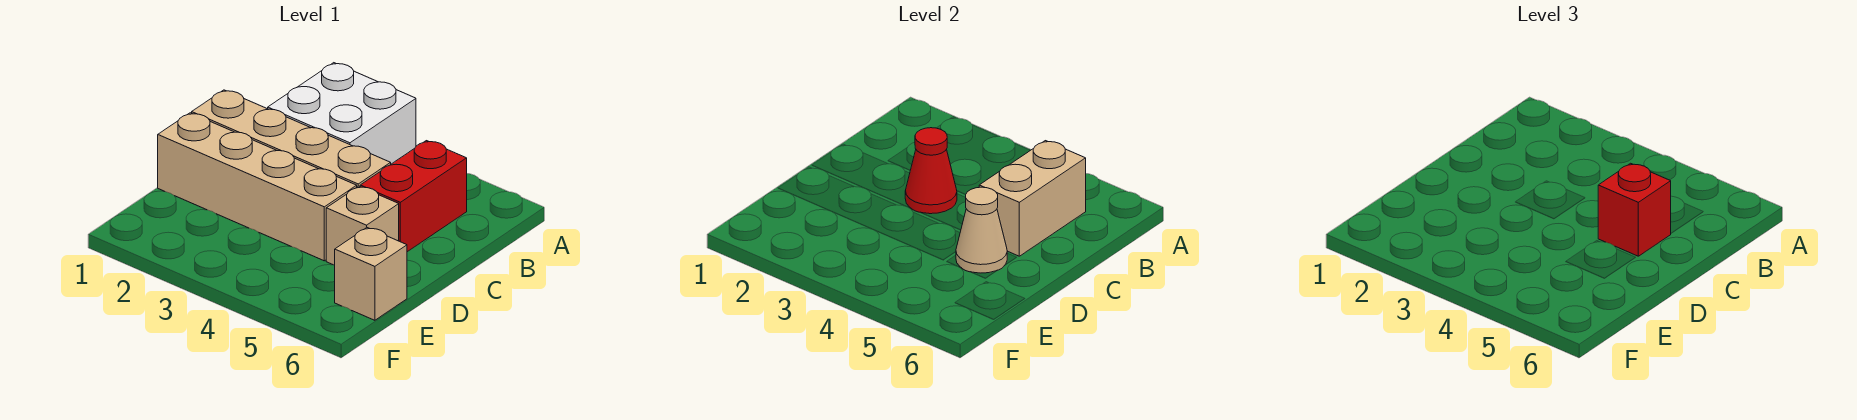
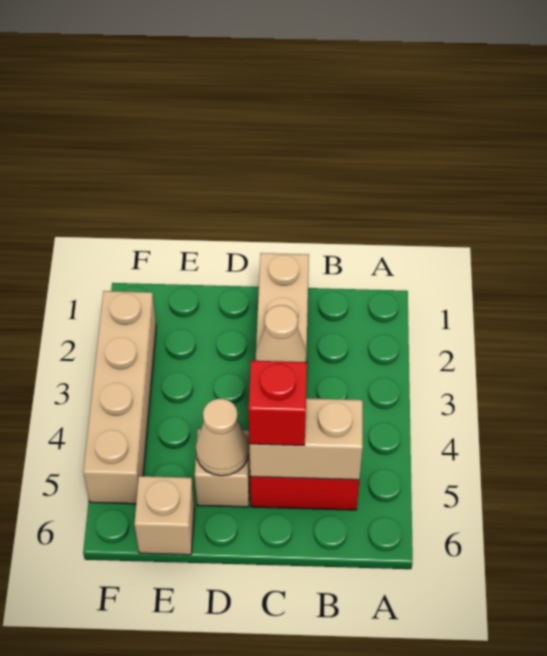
white brick A2:B3 level 1 -> none
red cone C3 level 2 -> tan cone C3 level 2
tan brick D1:D4 level 1 -> tan brick F2:F5 level 1

